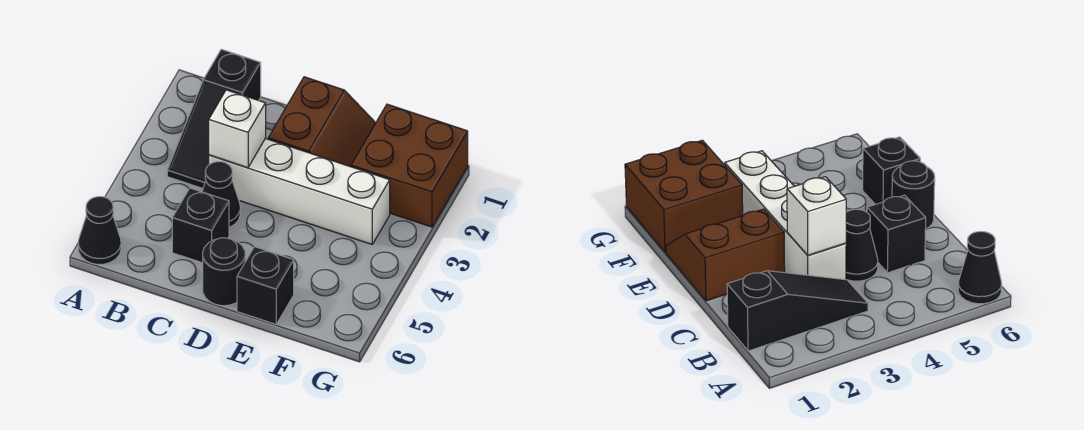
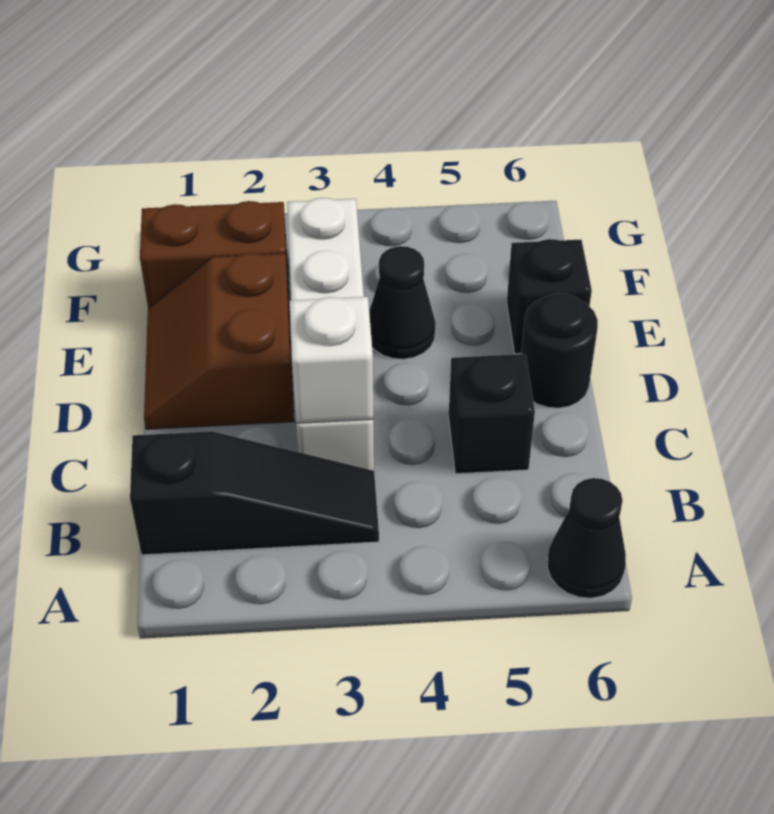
black cone C4 level 1 -> black cone E4 level 1
brown slope D1:E2 level 1 top D -> brown slope D1:E2 level 1 top 2
brown brick F1:G2 level 1 -> brown brick F1:F2 level 1

